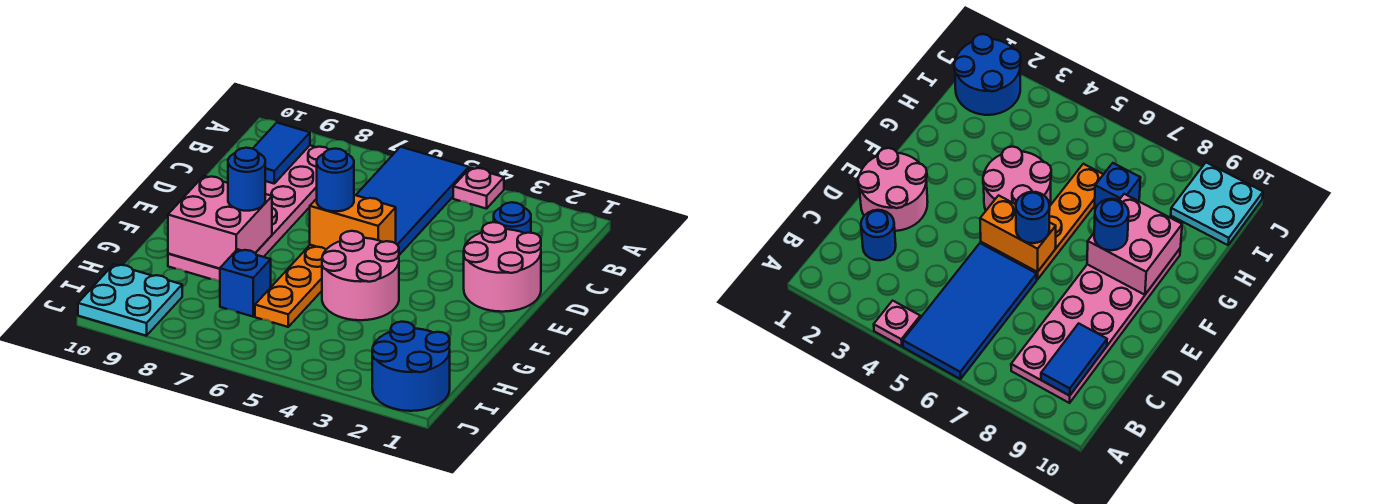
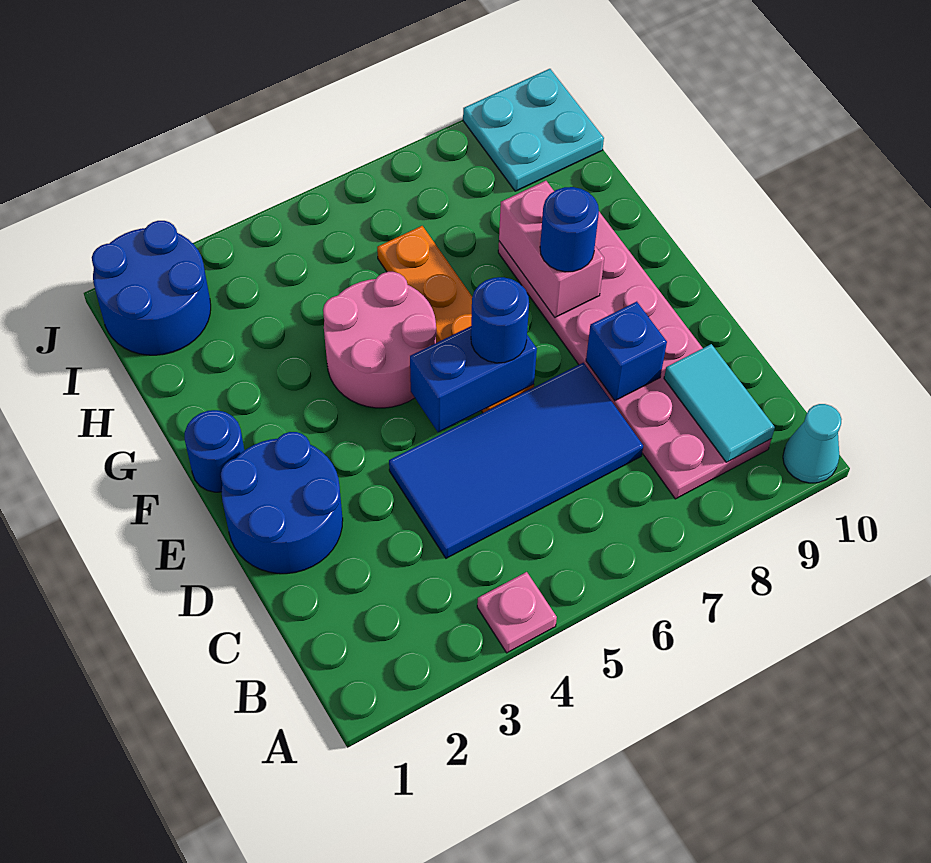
blue tile A5:D6 level 1 -> blue tile C4:D7 level 1
none -> cyan cone A10 level 1
blue tile B9:C9 level 2 -> cyan tile B9:C9 level 2
blue round brick C2 level 1 -> blue round brick F1 level 1
pink round brick D1:E2 level 1 -> blue round brick D1:E2 level 1
orange brick E5:E6 level 2 -> blue brick E5:E6 level 2
pink brick F8:G9 level 2 -> pink brick F8:G8 level 2
blue brick H7 level 1 -> blue brick D8 level 2

